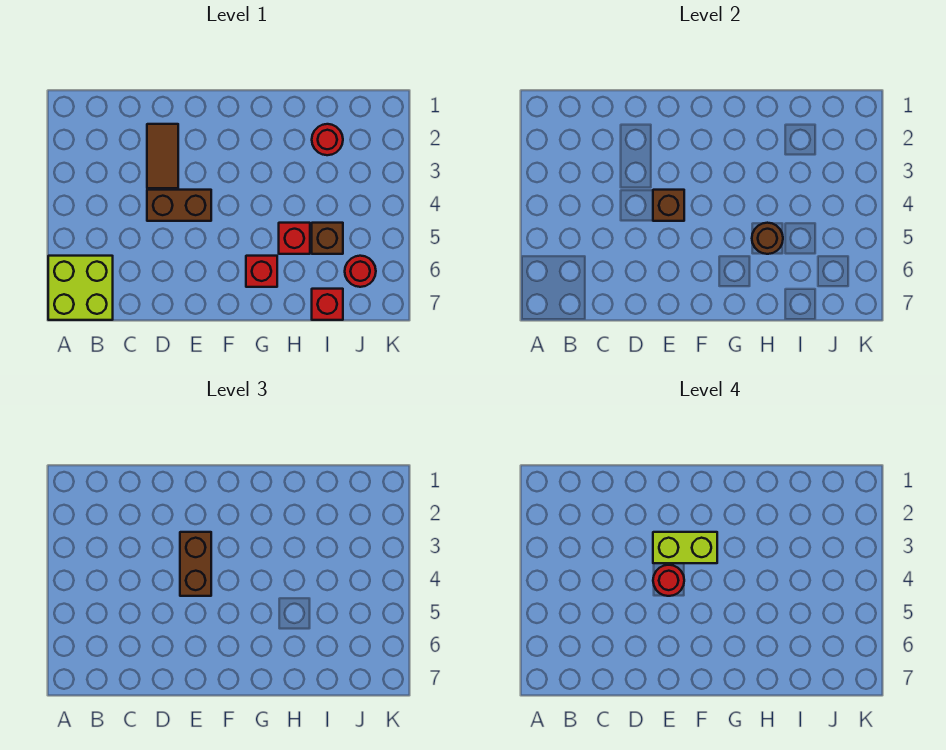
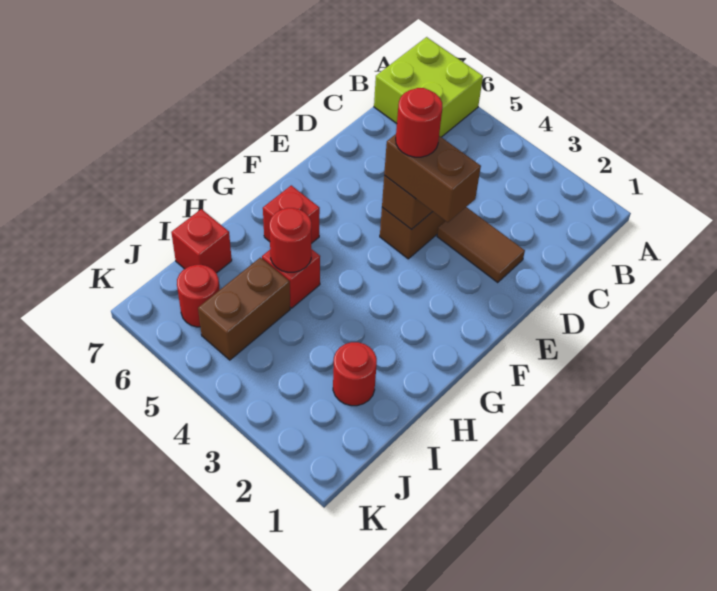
lime brick E3:F3 level 4 -> none
brown round brick H5 level 2 -> red round brick H5 level 2
brown brick I5 level 1 -> brown brick I5:J5 level 1

